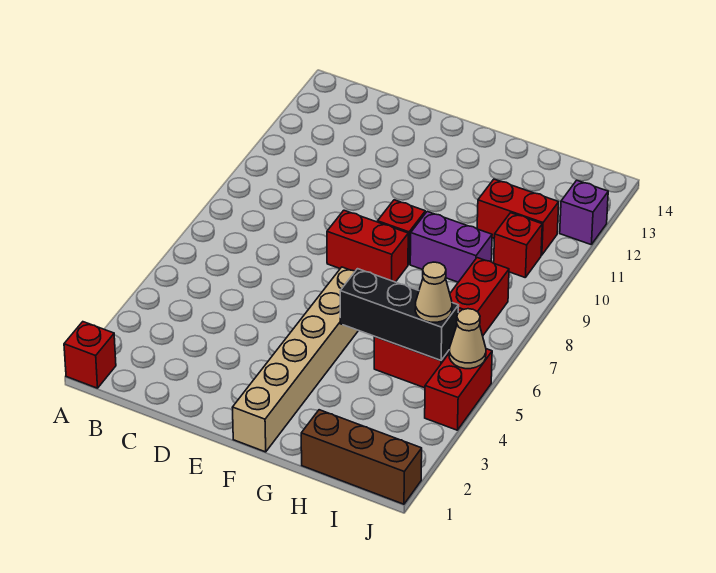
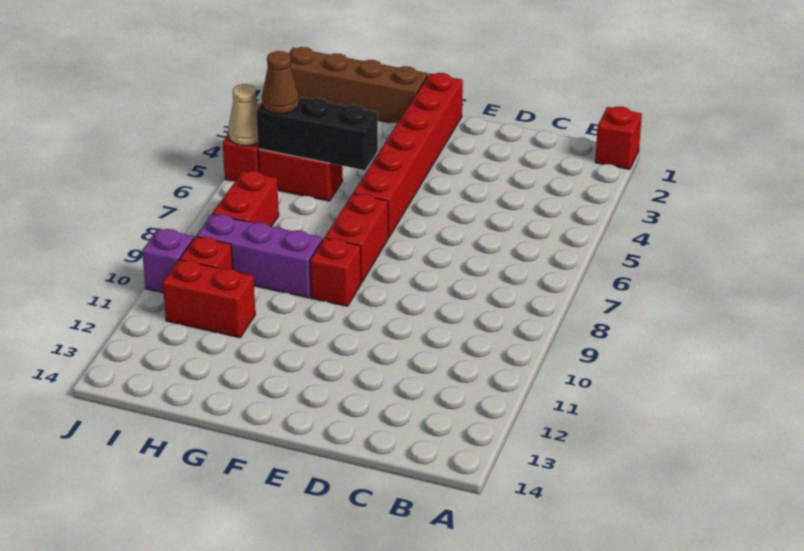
red brick E8:F8 level 1 -> red brick F7:F8 level 1
tan brick F1:F6 level 1 -> red brick F1:F6 level 1
purple brick G9:H9 level 1 -> purple brick G9:I9 level 1
brown brick H1:J1 level 1 -> brown brick G1:J1 level 1
tan cone I5 level 3 -> brown cone I5 level 3
purple brick J12 level 1 -> purple brick J10 level 1

